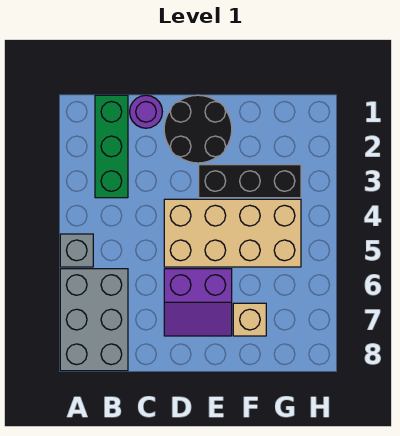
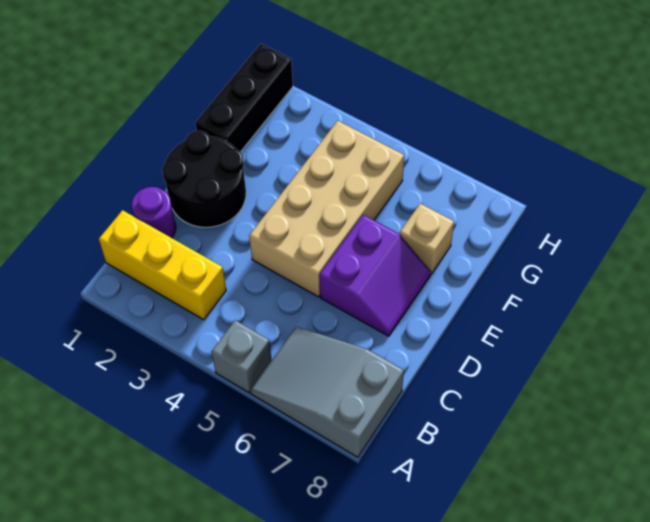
grey brick A6:B8 level 1 -> grey slope A6:B8 level 1 top 8
green brick B1:B3 level 1 -> yellow brick B1:B3 level 1
black brick E3:G3 level 1 -> black brick F1:H1 level 1

